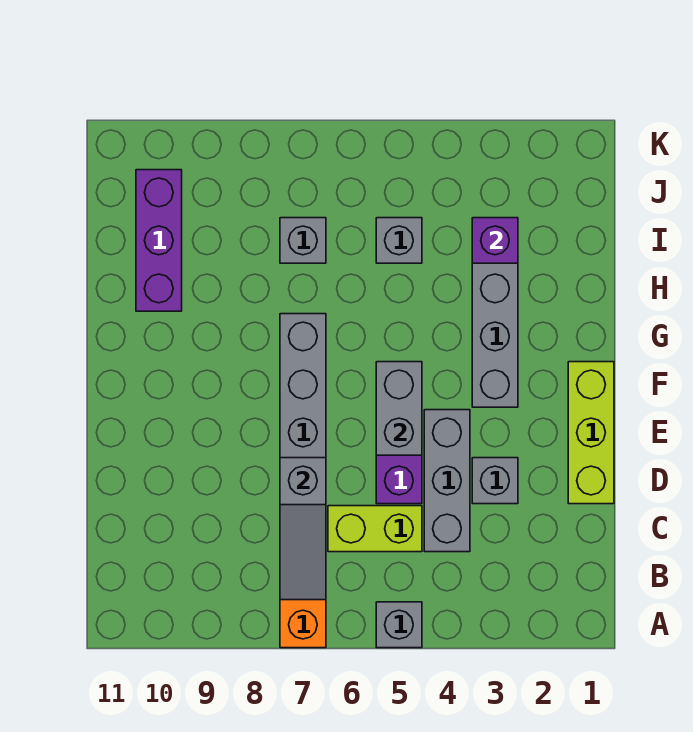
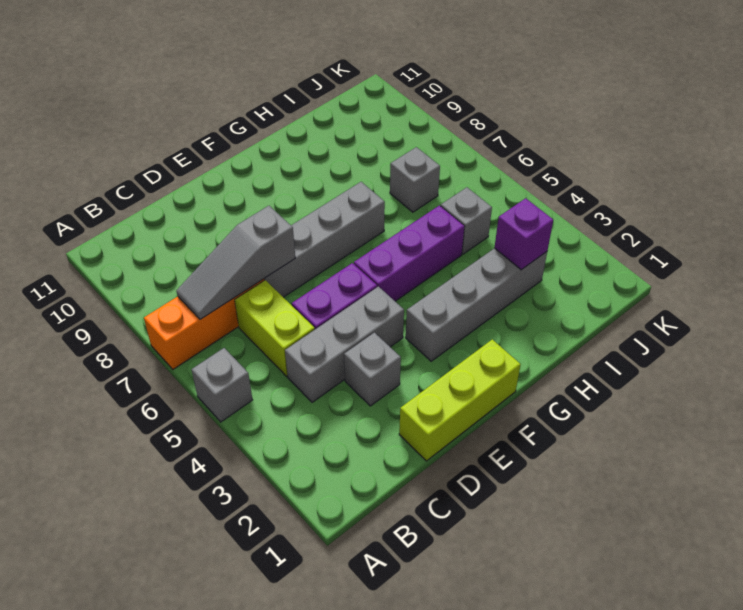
grey brick E5:F5 level 2 -> none
purple brick H10:J10 level 1 -> purple brick F5:H5 level 1

